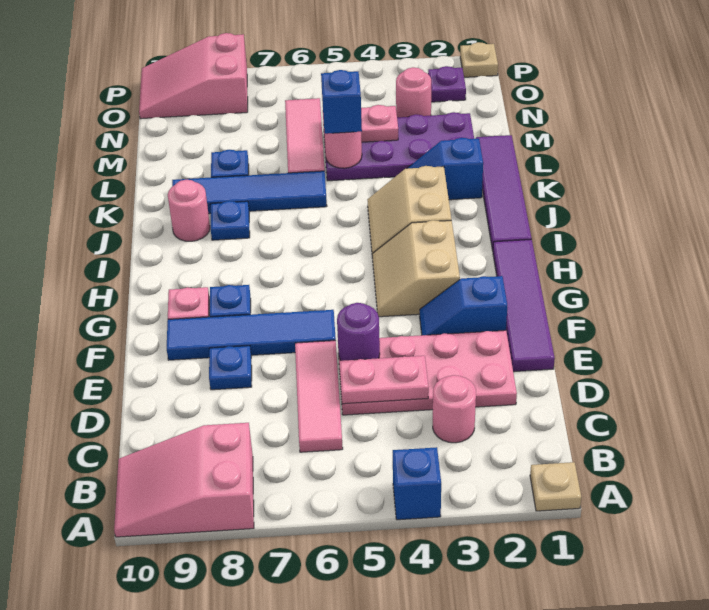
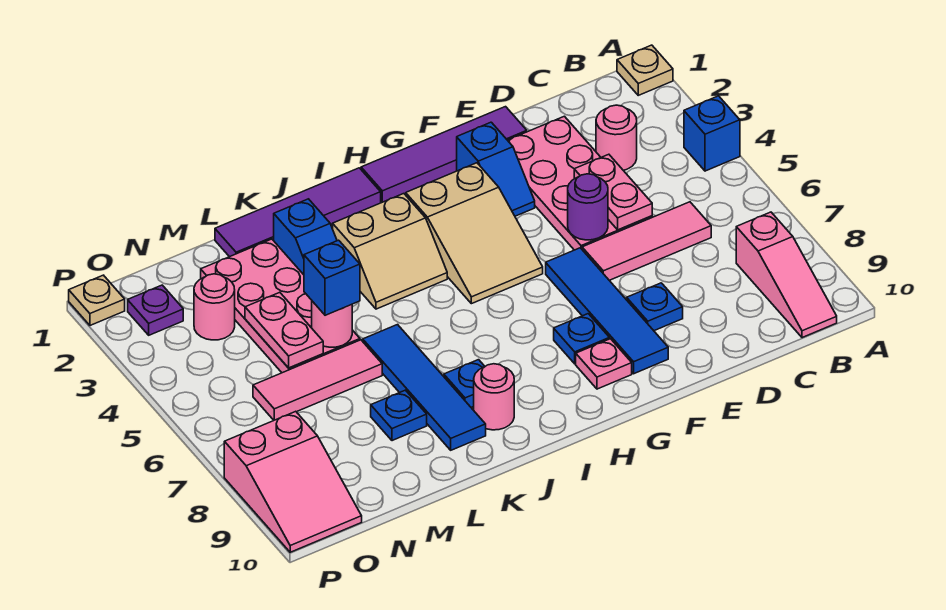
pink slope A8:B10 level 1 top 8 -> pink slope B8:B10 level 1 top 8
tan slope G3:H4 level 1 top 3 -> tan slope G3:H5 level 1 top 3
purple plate L2:M5 level 1 -> pink plate L2:M5 level 1

